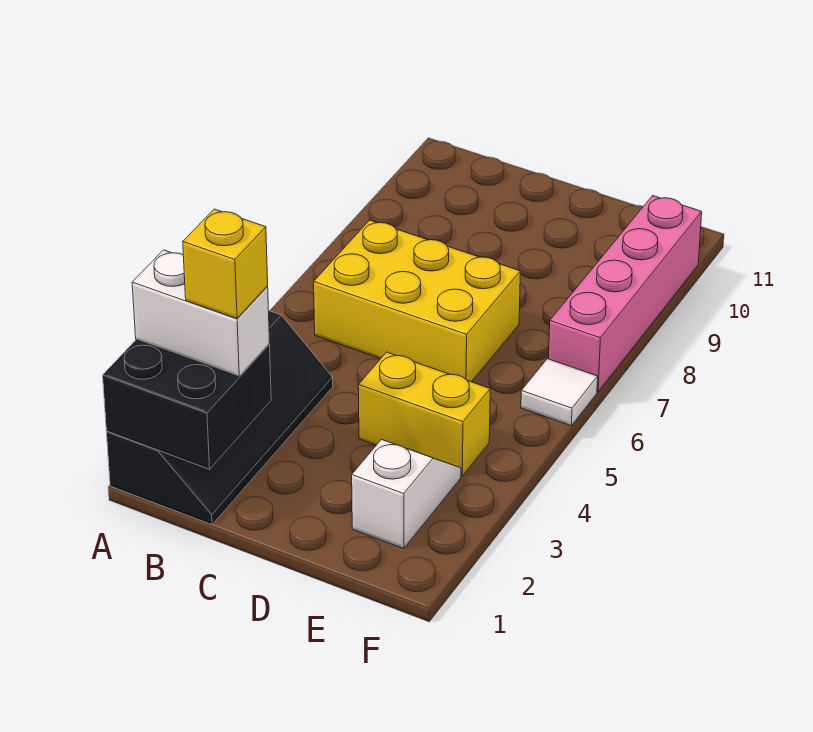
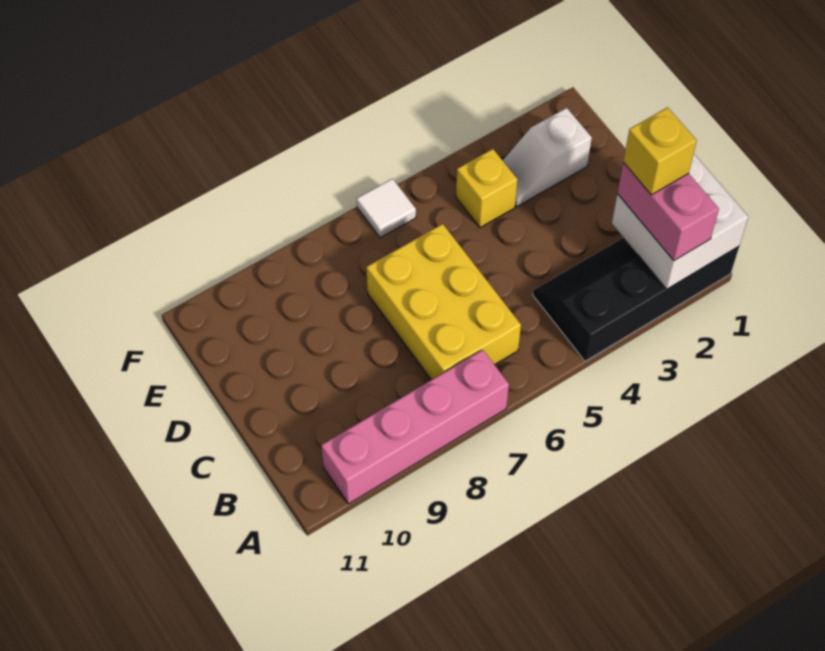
black brick A1:B2 level 2 -> white brick A1:B2 level 2
white brick A2:B2 level 3 -> pink brick A2:B2 level 3
yellow brick D4:E4 level 1 -> yellow brick E4 level 1
pink brick F7:F10 level 1 -> pink brick A7:A10 level 1

